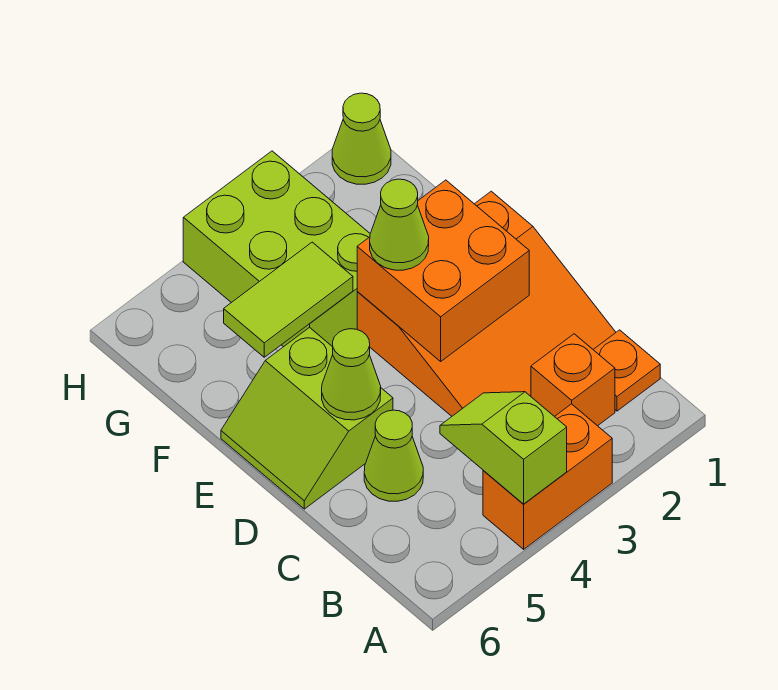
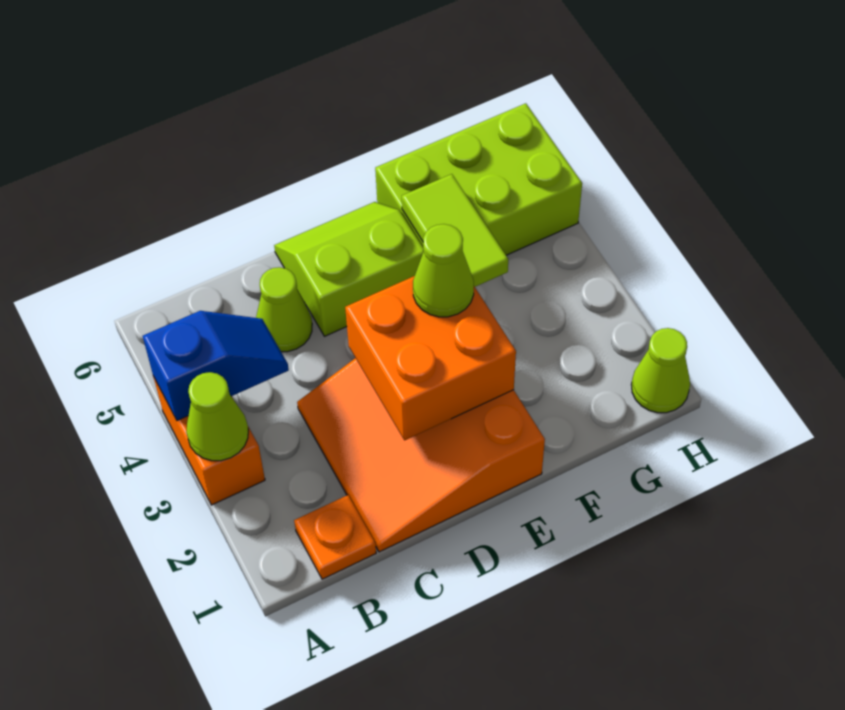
lime slope A4:B4 level 2 top A -> blue slope A4:B4 level 2 top A
orange brick B2 level 1 -> none
lime cone D5 level 2 -> lime cone A3 level 2
lime brick F3:H4 level 1 -> lime brick F5:H6 level 1

